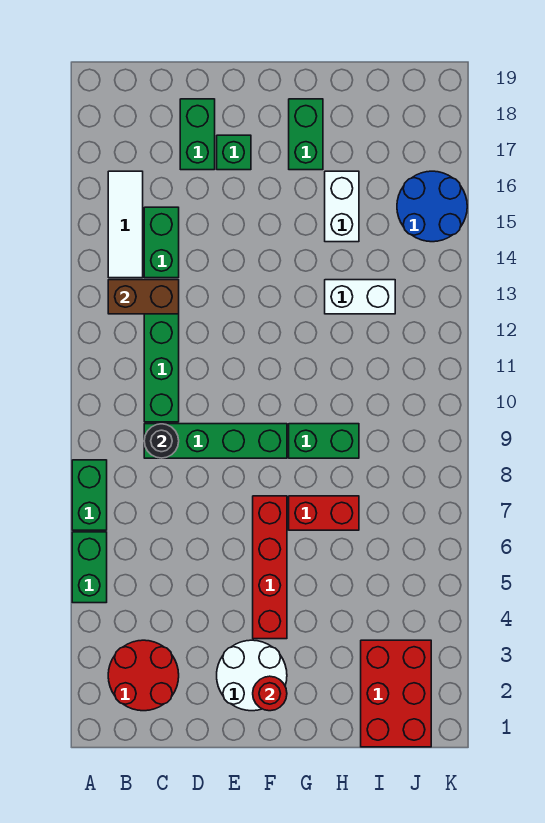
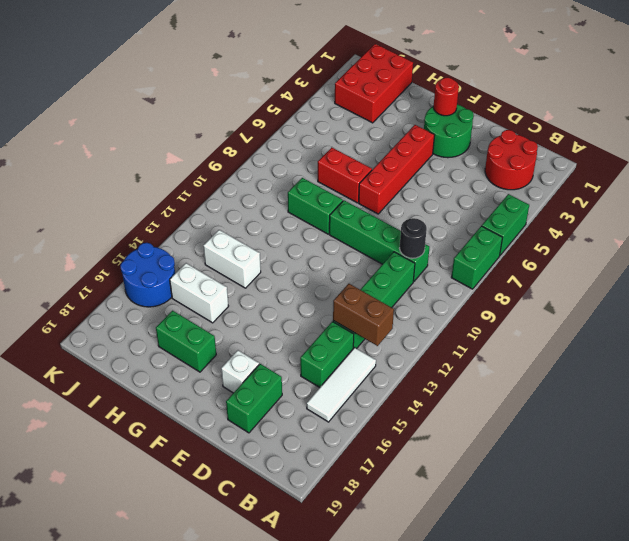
white round brick E2:F3 level 1 -> green round brick E2:F3 level 1
green brick E17 level 1 -> white brick E17 level 1
green brick G17:G18 level 1 -> green brick G17:H17 level 1
white brick H15:H16 level 1 -> white brick H15:I15 level 1

